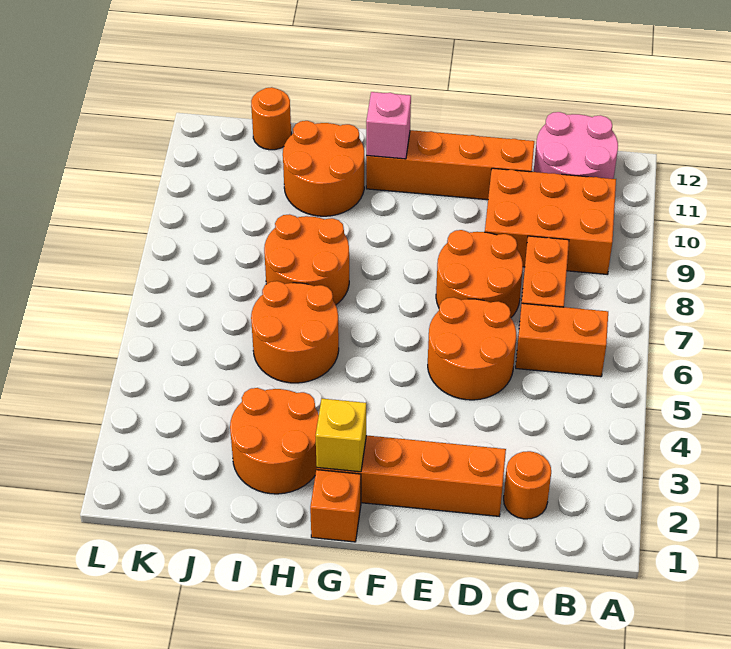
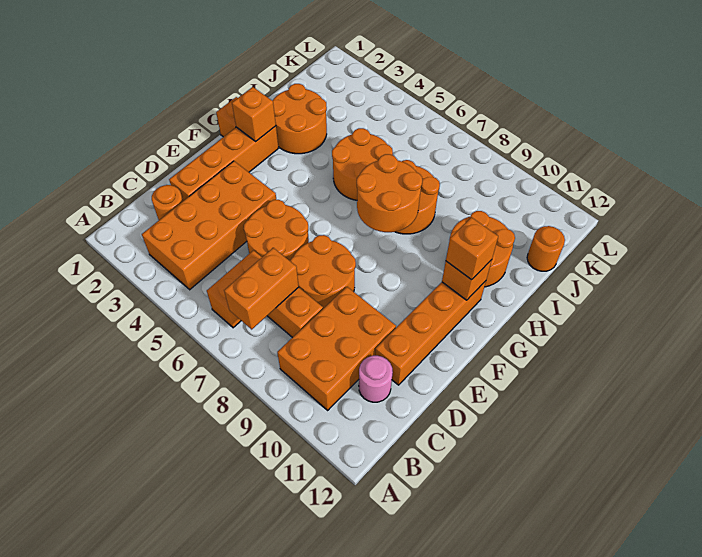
none -> orange brick B3:E4 level 1
none -> orange brick B7:C7 level 2
pink round brick B11:C12 level 1 -> pink round brick C11 level 1
yellow brick G2 level 2 -> orange brick G2 level 2
none -> orange round brick G7:H8 level 2
pink brick G11 level 2 -> orange brick G11 level 2
none -> orange brick G11 level 3

